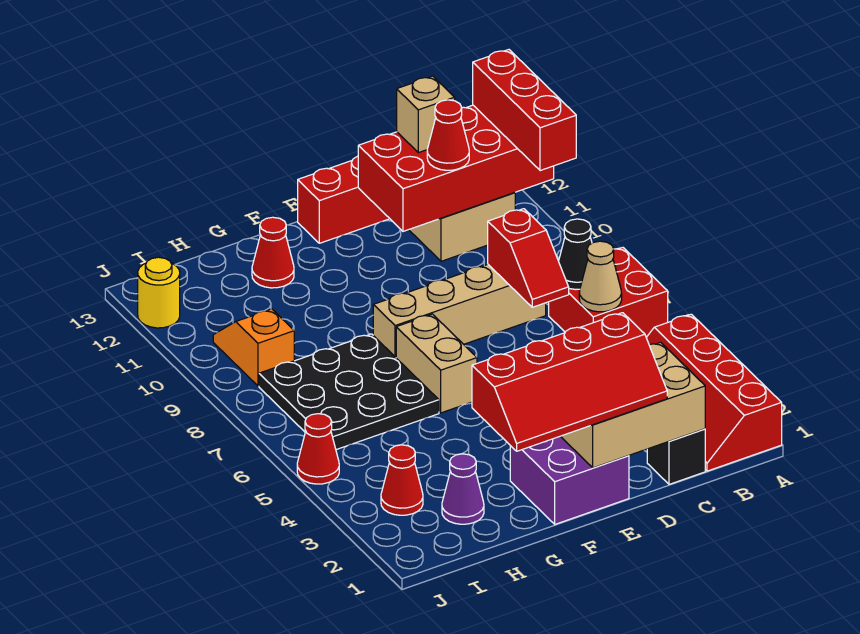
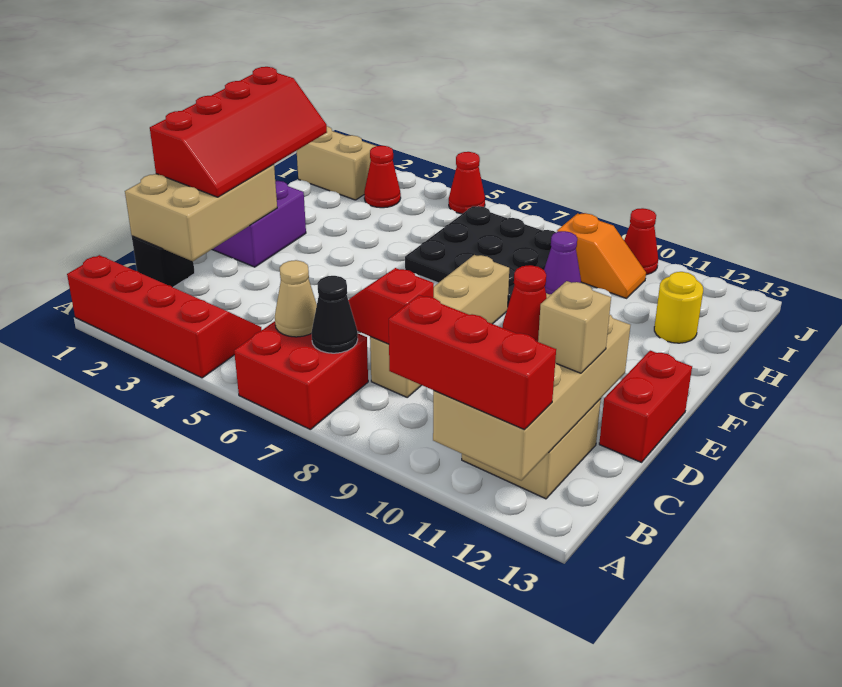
red brick A11:D12 level 2 -> tan brick A11:D12 level 2
red slope D1:G2 level 3 top 2 -> red slope D1:G2 level 3 top 1
tan brick F6:F7 level 1 -> tan brick I1:I2 level 1
red cone G12 level 1 -> red cone J10 level 1
purple cone H2 level 1 -> purple cone H9 level 1
yellow round brick J12 level 1 -> yellow round brick H12 level 1

